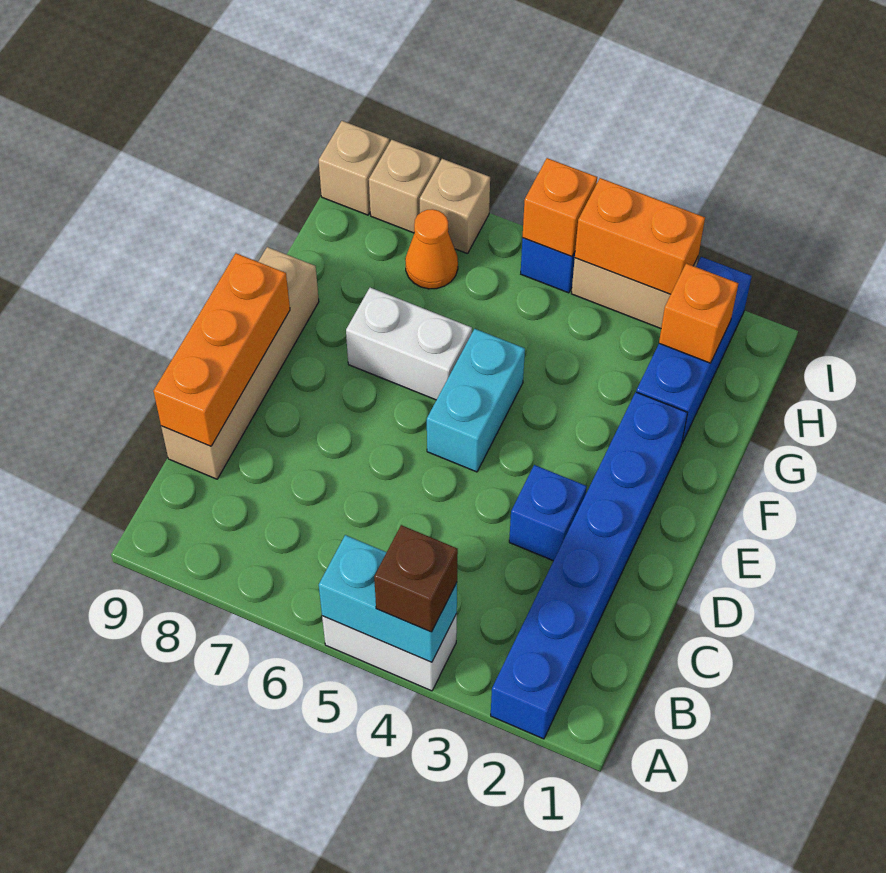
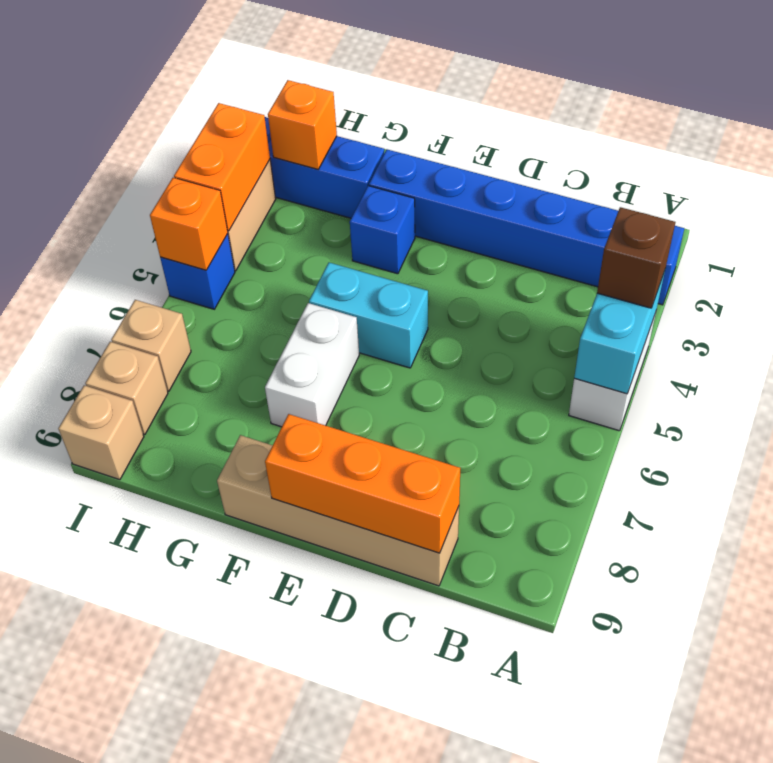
blue brick D3 level 1 -> blue brick F3 level 1
orange cone H7 level 1 -> none

